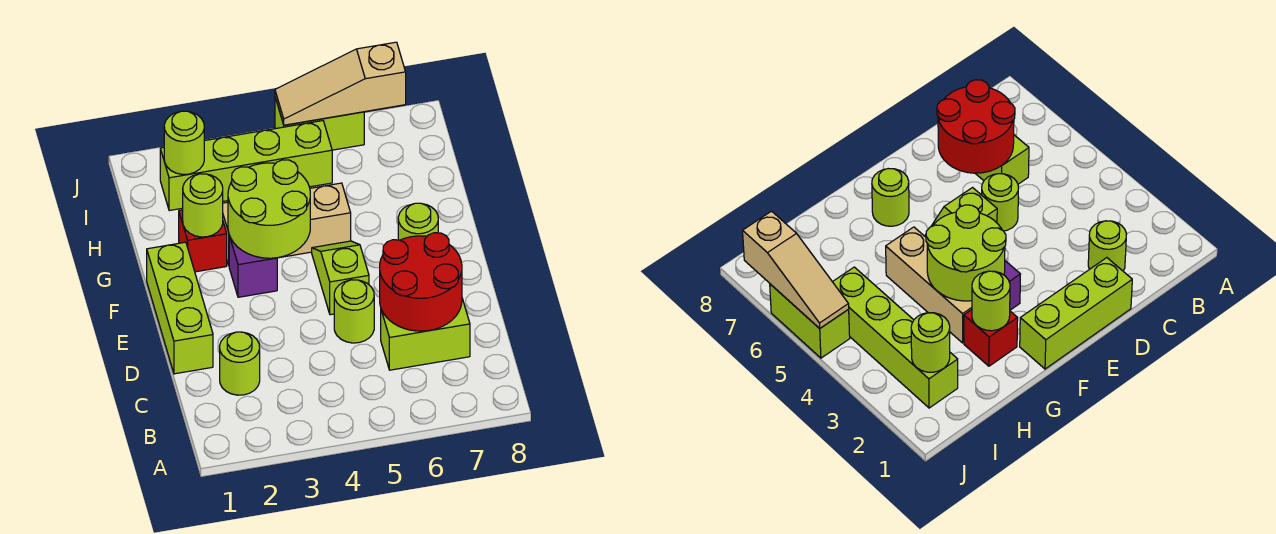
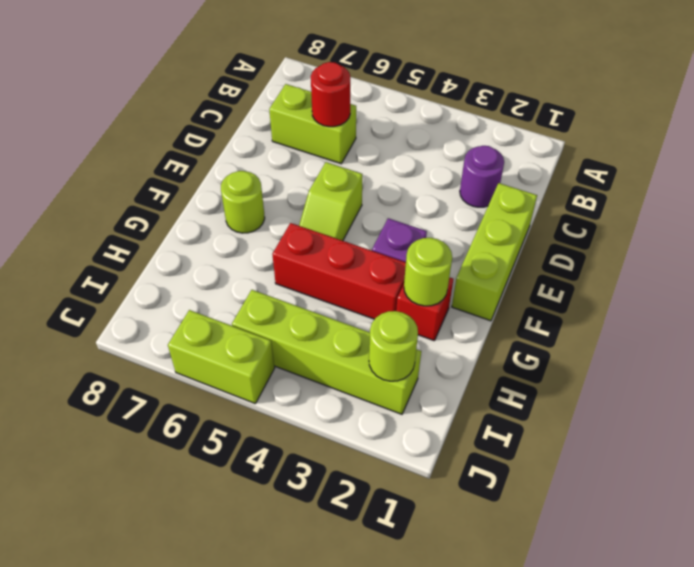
lime round brick C2 level 1 -> purple round brick C2 level 1
red round brick C6:D7 level 2 -> red round brick C6 level 2
lime round brick D5 level 1 -> none
lime round brick F3:G4 level 2 -> none
tan brick G3:G5 level 1 -> red brick G3:G5 level 1
tan slope J5:J7 level 2 top 7 -> none

